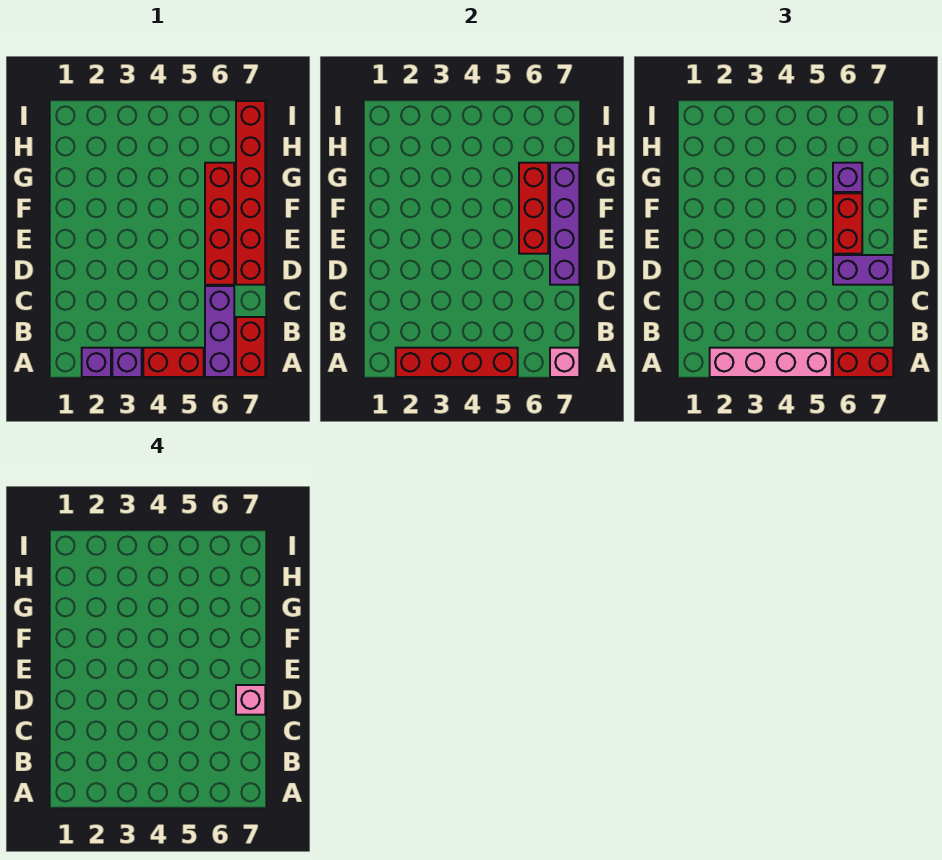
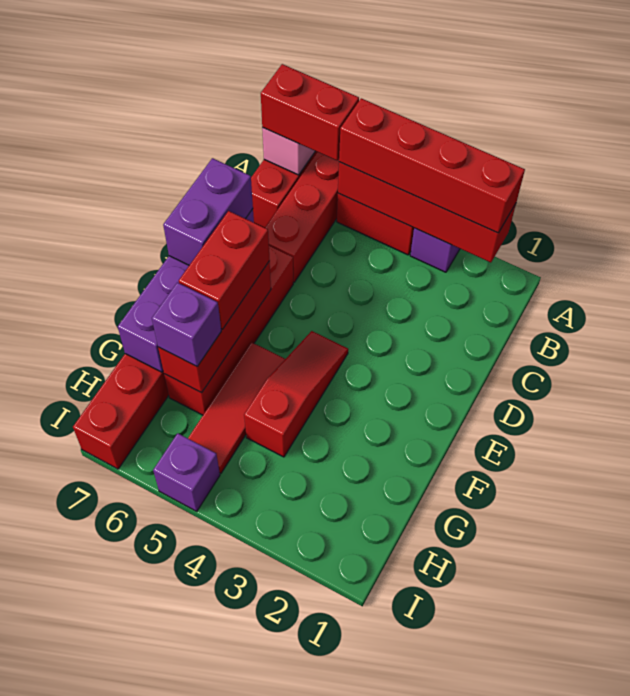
purple brick A2 level 1 -> purple brick I5 level 1
pink brick A2:A5 level 3 -> red brick A2:A5 level 3
purple brick A6:C6 level 1 -> red brick A6:C6 level 1
purple brick D6:D7 level 3 -> purple brick D7:E7 level 3
pink brick D7 level 4 -> none
none -> red slope E4:G4 level 1 top G
none -> red tile F5:H5 level 1

